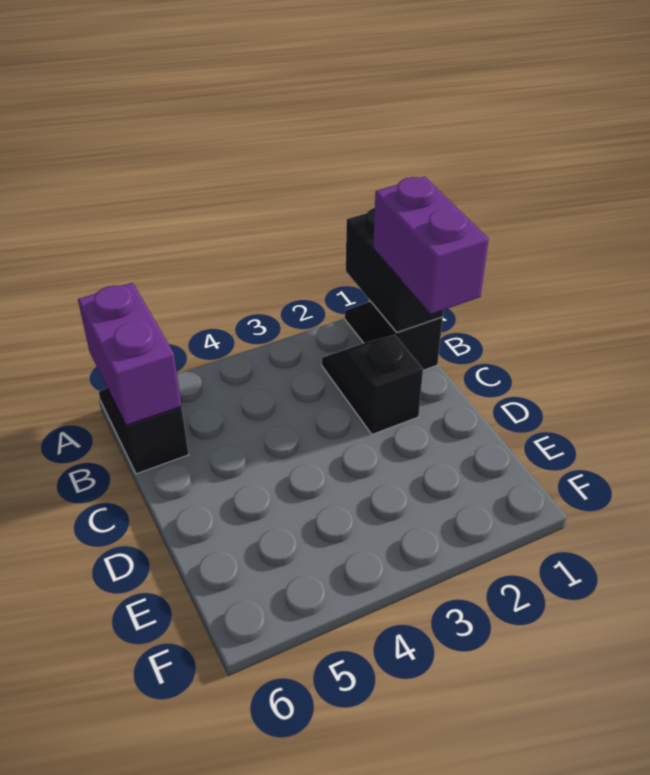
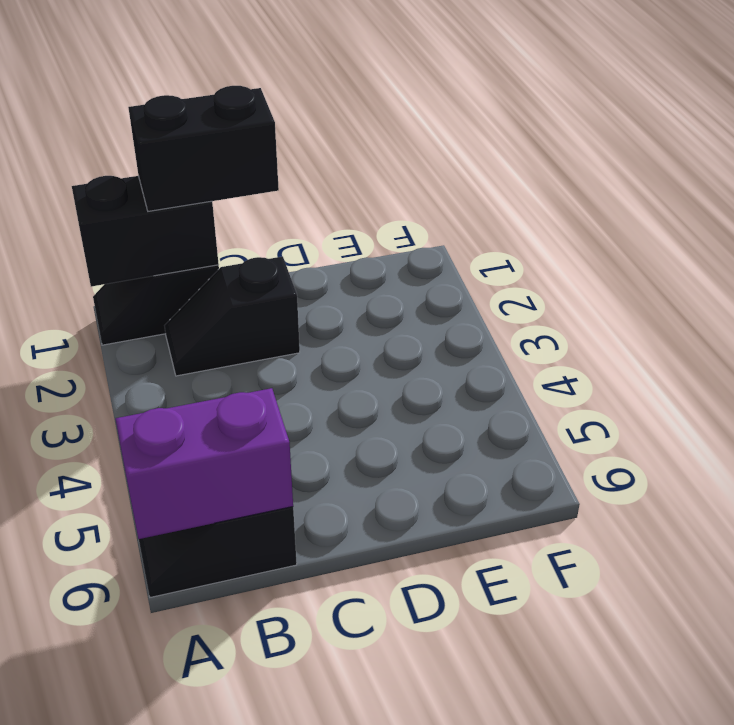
purple brick B1:C1 level 3 -> black brick B1:C1 level 3

